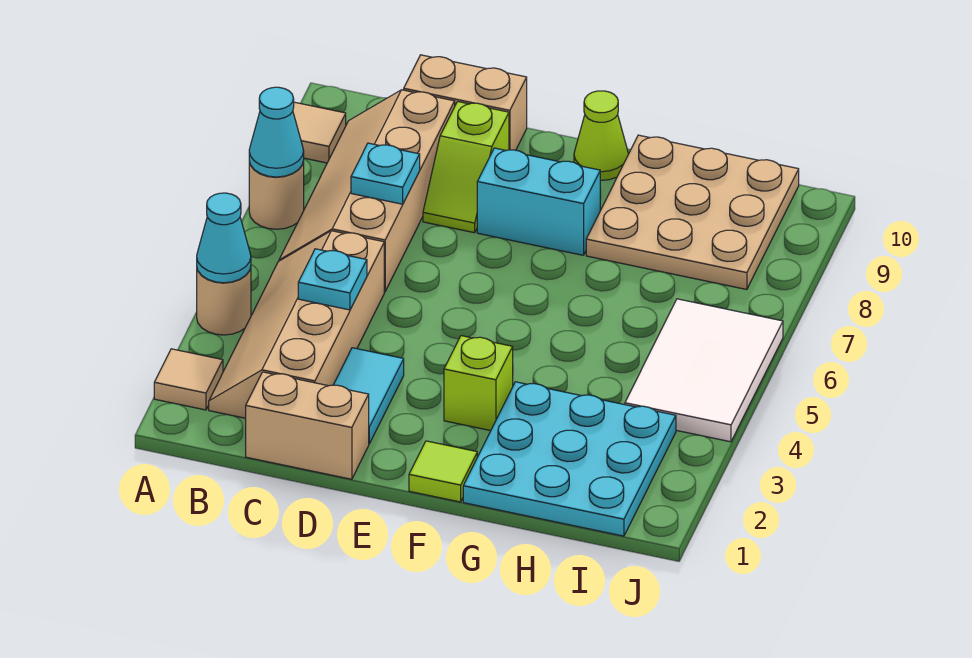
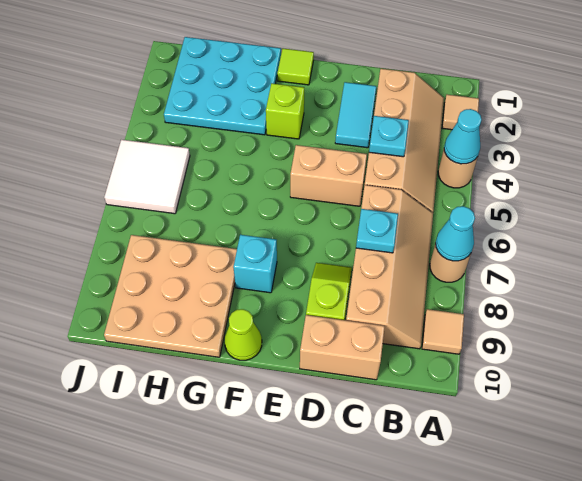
tan brick C1:D1 level 1 -> tan brick D5:E5 level 1
cyan brick E8:F8 level 1 -> cyan brick F8 level 1
white tile I4:J6 level 1 -> white tile I5:J6 level 1

